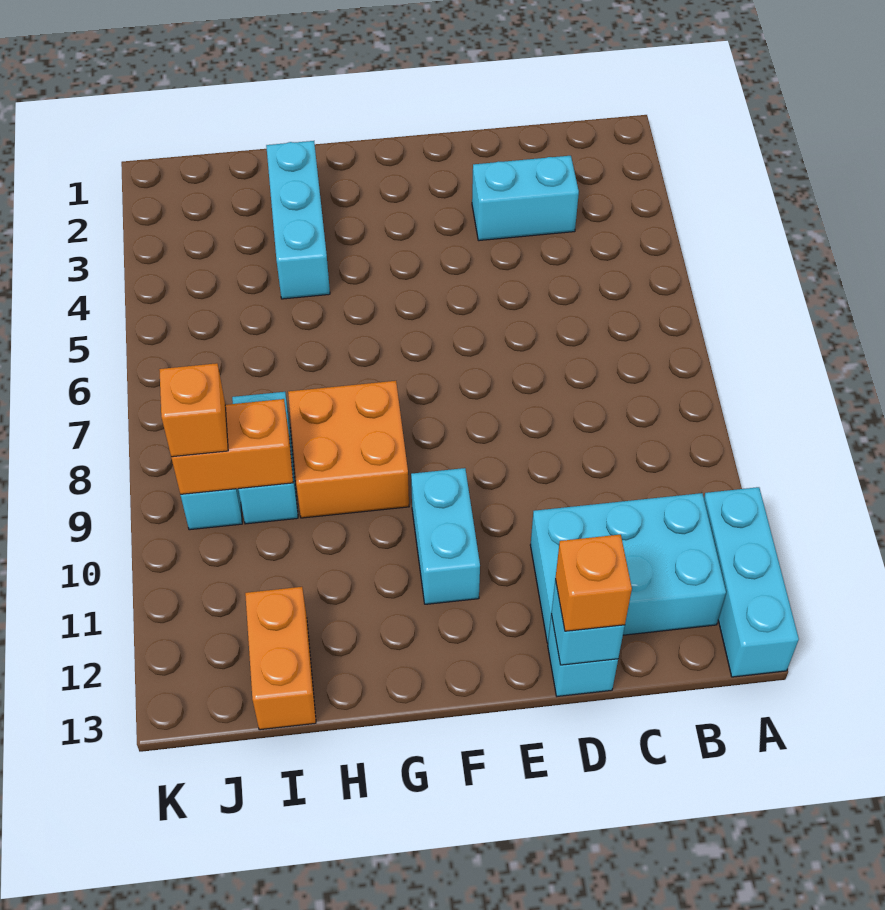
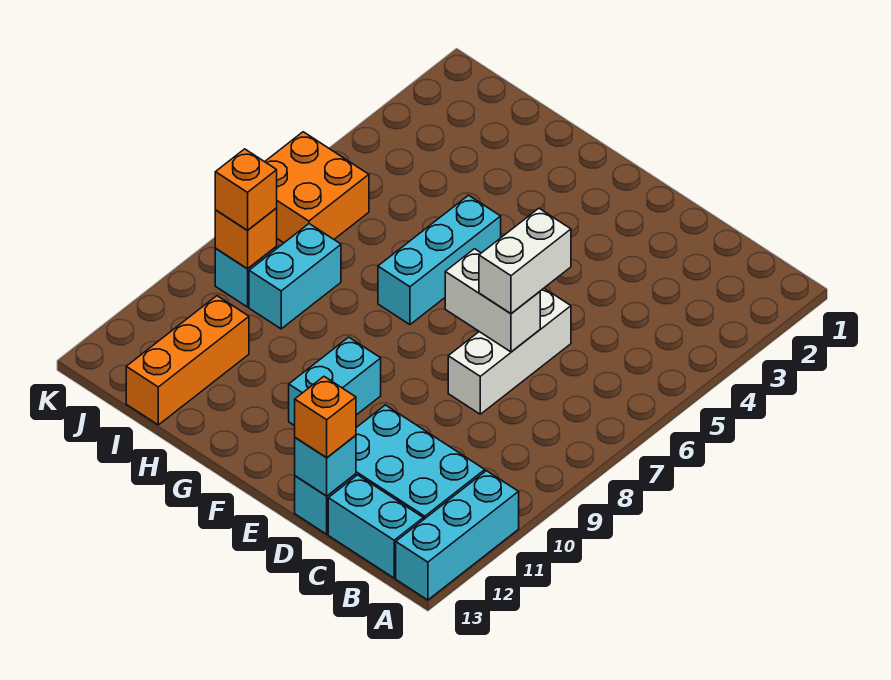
cyan brick C3:D3 level 1 -> cyan brick B13:C13 level 1
none -> white brick D6:D8 level 1
none -> white brick D6:D7 level 3
none -> white brick D7:E7 level 2
orange brick G8:H9 level 1 -> orange brick J6:K7 level 1
cyan brick H2:H4 level 1 -> cyan brick G5:G7 level 1
orange brick I9:J9 level 2 -> orange brick J9 level 2
orange brick I12:I13 level 1 -> orange brick I11:I13 level 1

